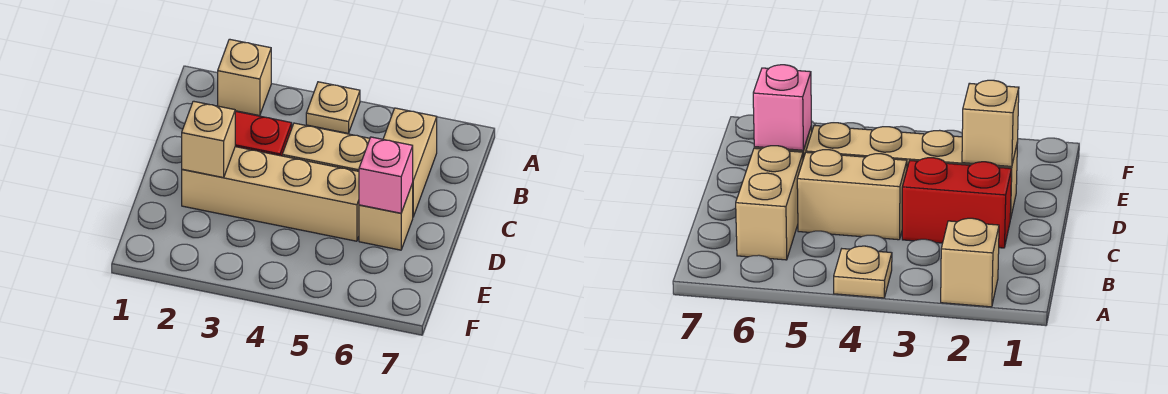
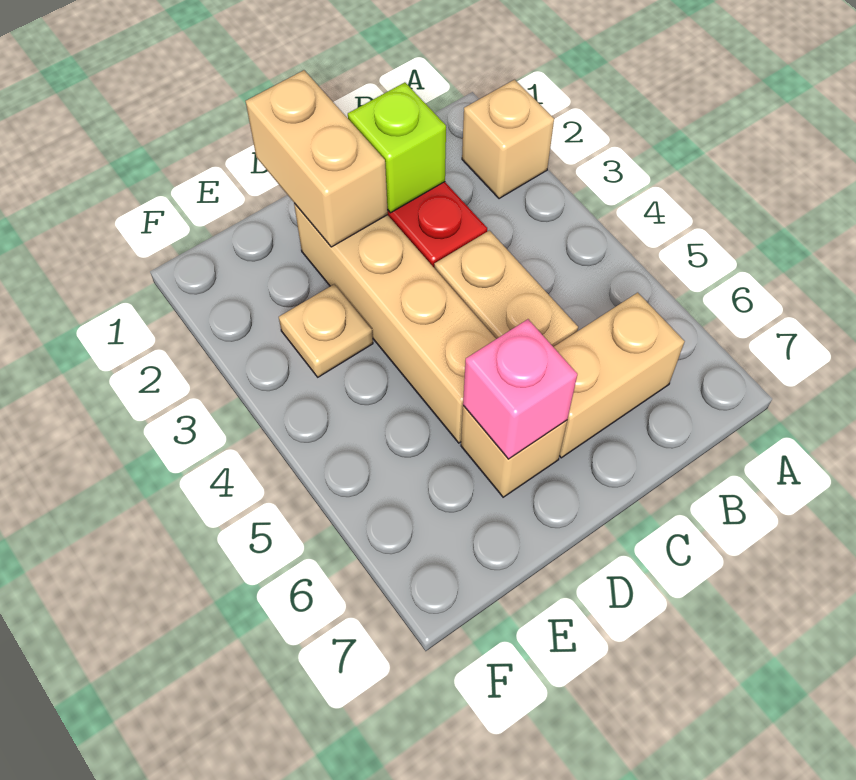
tan plate A4 level 1 -> tan plate E3 level 1
none -> lime brick C2 level 2
tan brick D2 level 2 -> tan brick D1:D2 level 2

